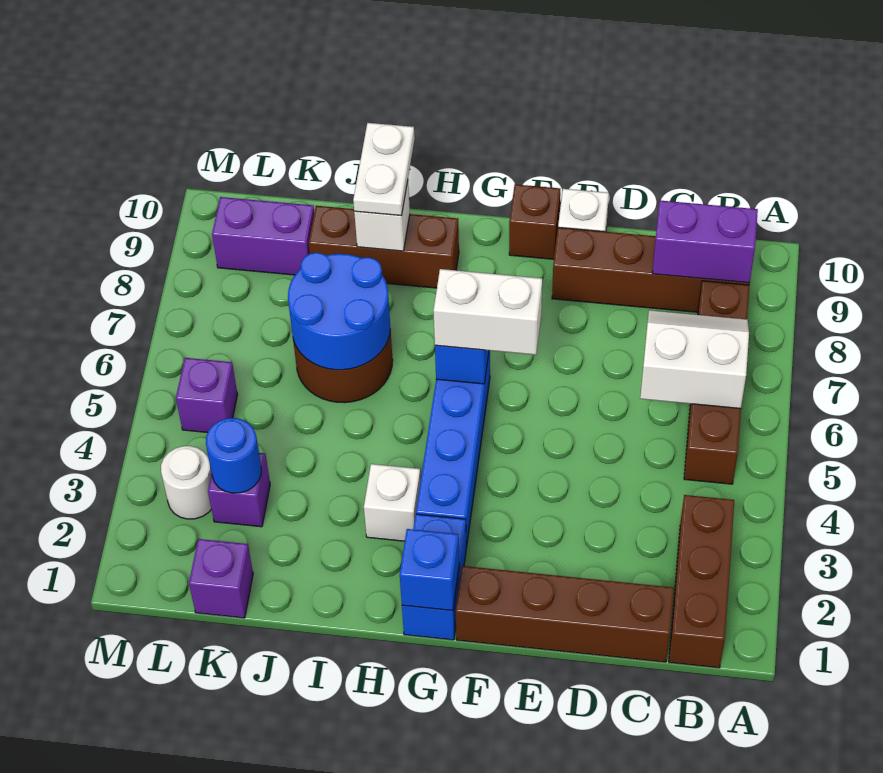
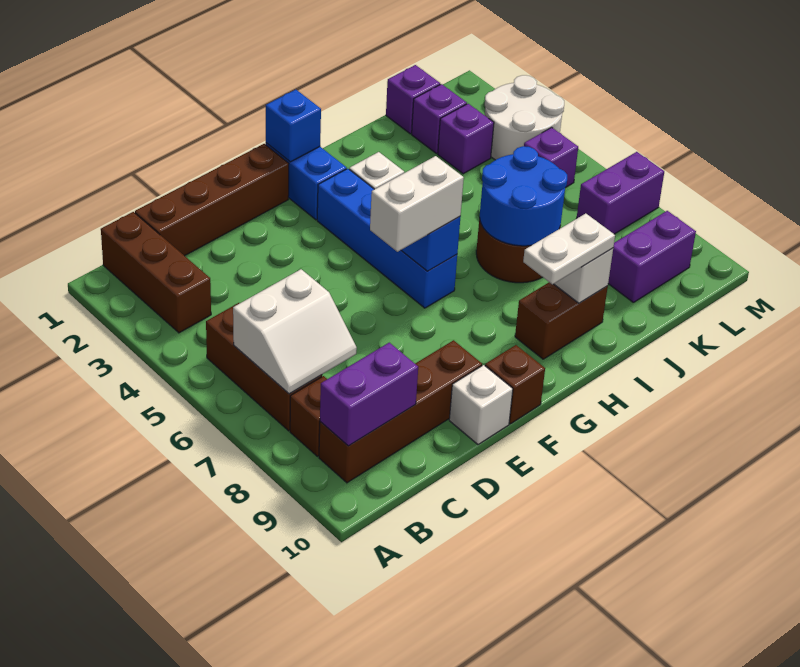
brown brick H9:J9 level 1 -> brown brick H9:I9 level 1
white plate I9:I10 level 3 -> white plate H9:I9 level 3
none -> purple brick K2 level 1
blue round brick K3 level 2 -> none
white round brick L3 level 1 -> white round brick L3:M4 level 1
none -> purple brick L7:M7 level 1

